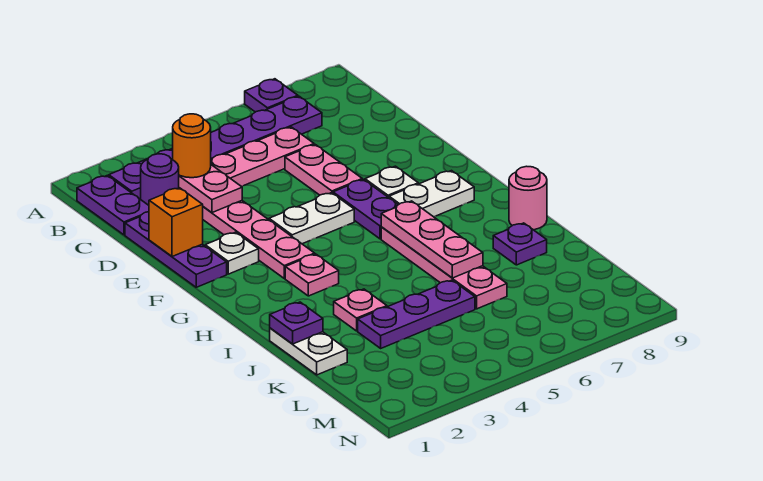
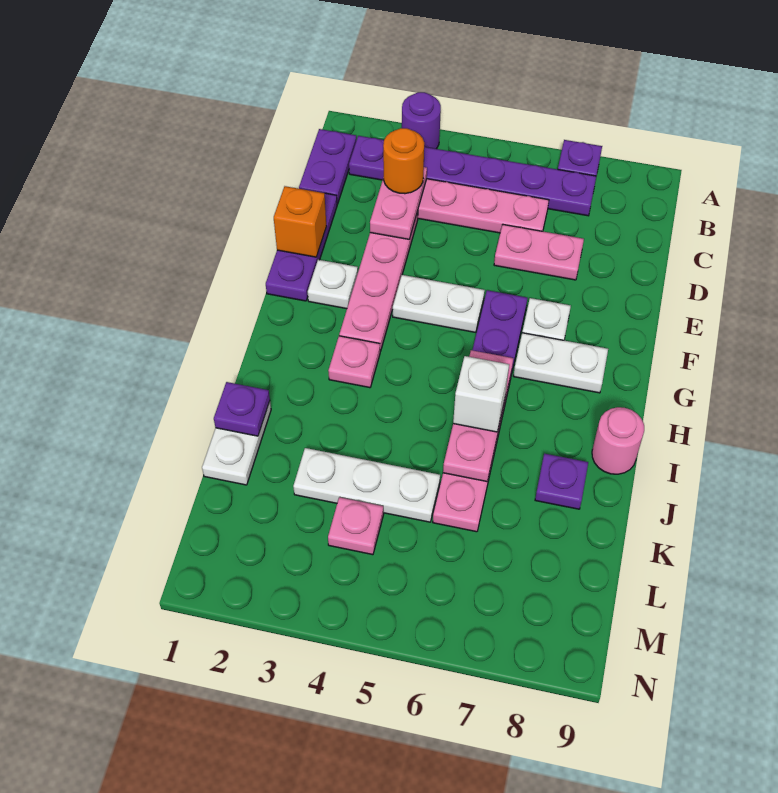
purple round brick C2 level 1 -> purple round brick A3 level 1
pink plate D6:E6 level 1 -> pink plate D6:D7 level 1
none -> white brick I6 level 3
pink plate J3 level 1 -> pink plate L4 level 1
purple plate K3:K5 level 1 -> white plate K3:K5 level 1

